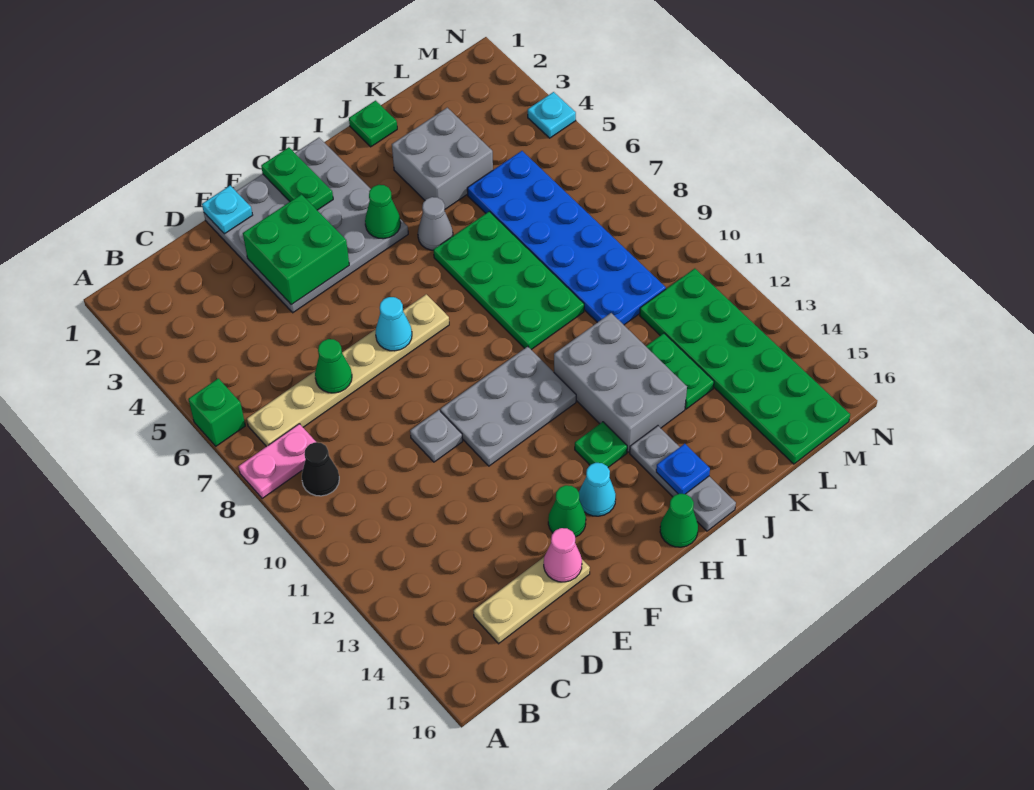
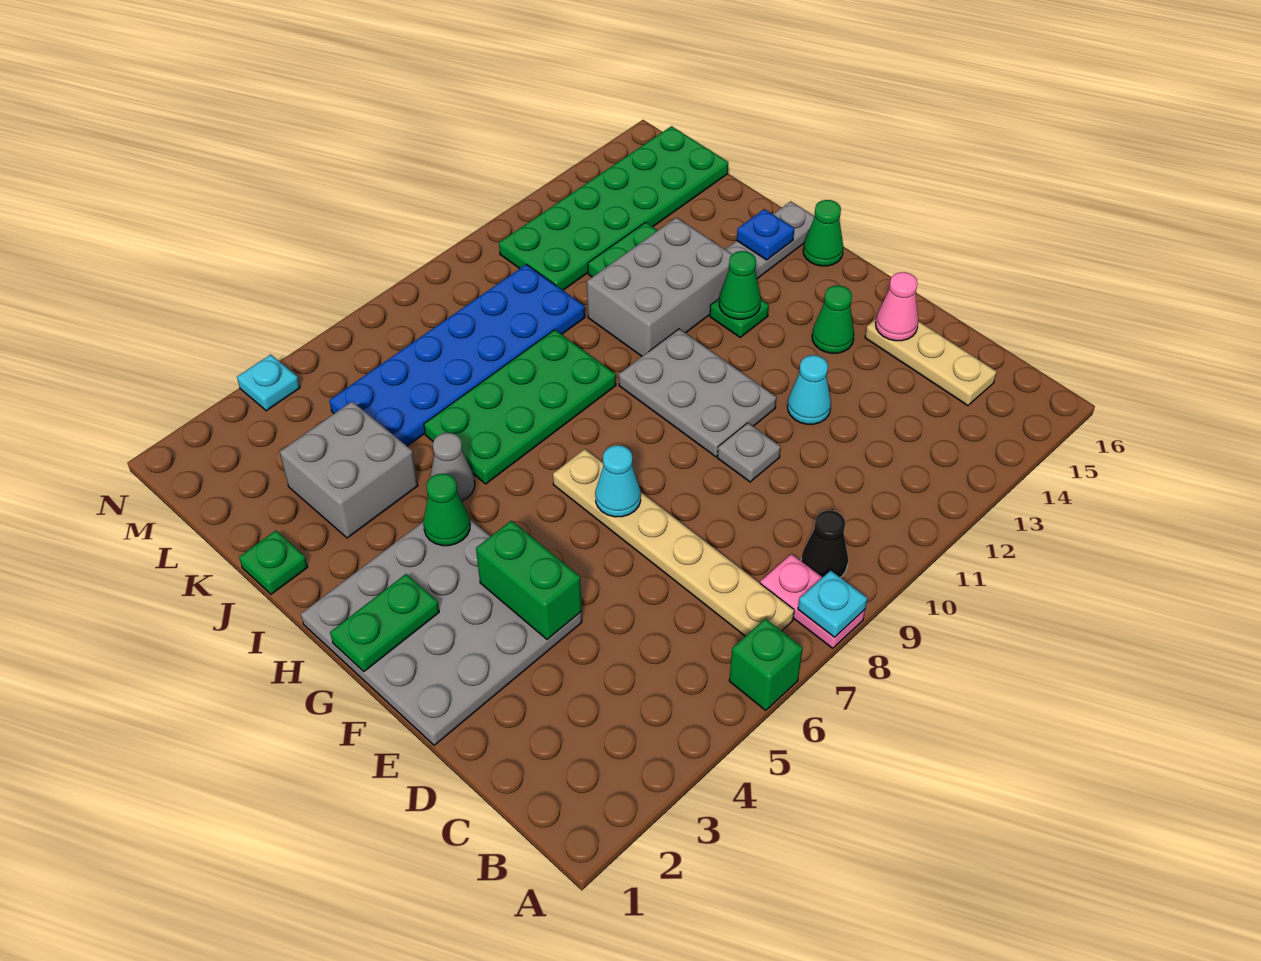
green cone D7 level 2 -> green cone H13 level 2
cyan plate E1 level 2 -> cyan plate A8 level 2
green brick E3:F4 level 2 -> green brick E4:F4 level 2
cyan cone G14 level 1 -> cyan cone E12 level 1

